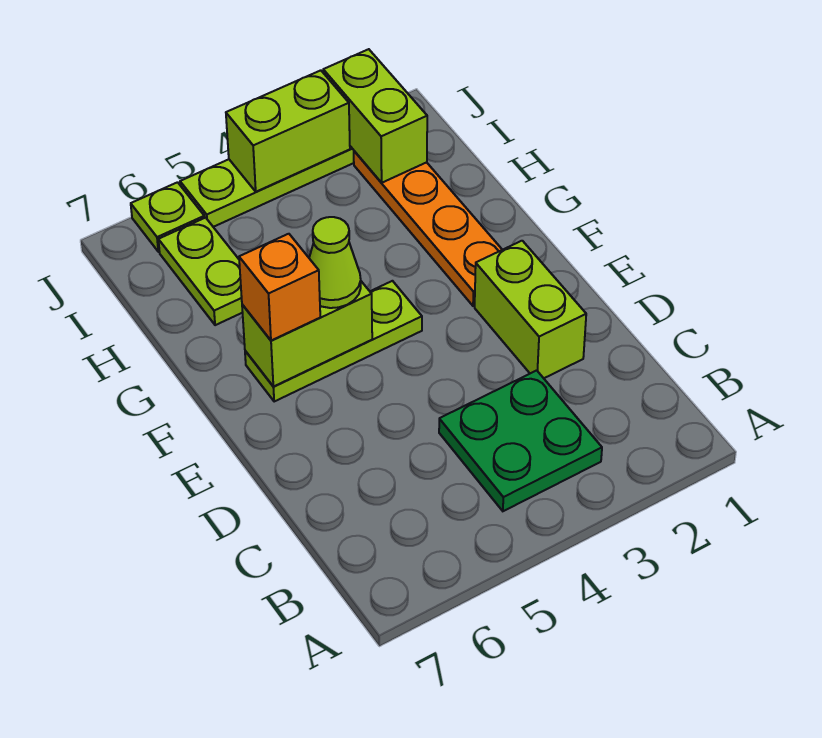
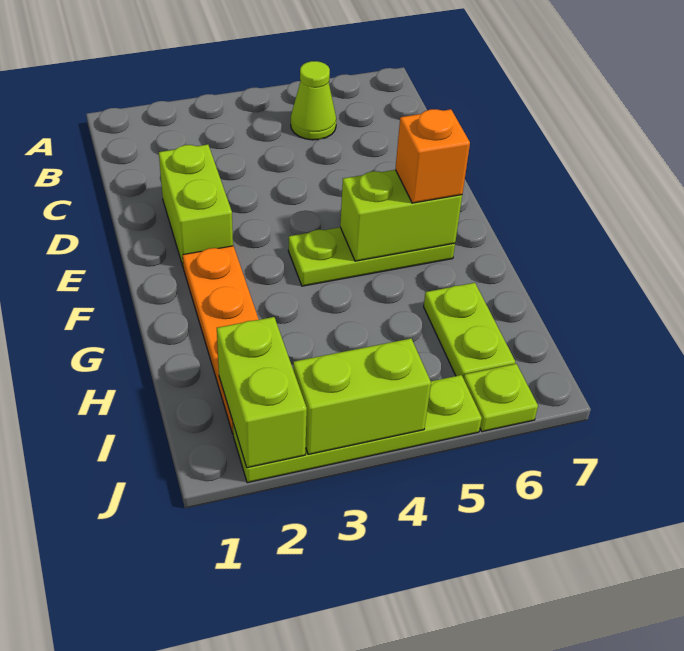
green plate B3:C4 level 1 -> none
lime cone F5 level 3 -> lime cone B5 level 1

